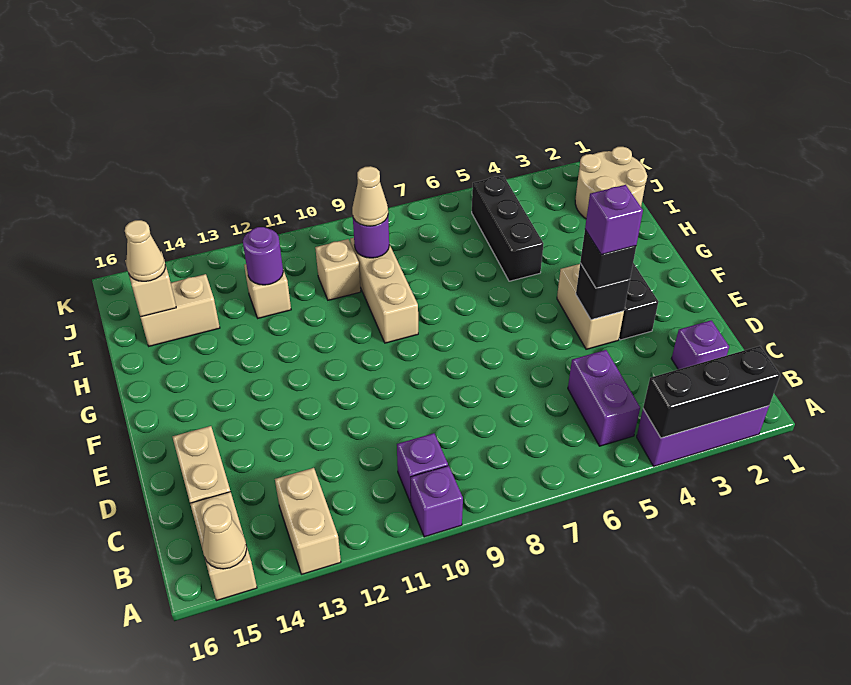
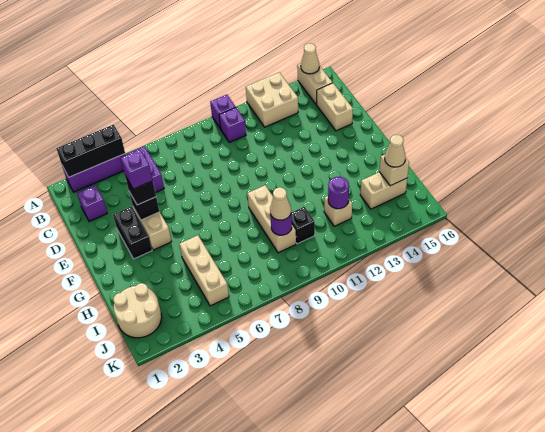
tan brick A13:B13 level 1 -> tan brick A12:B13 level 1
black brick H5:J5 level 1 -> tan brick H5:J5 level 1
tan brick I10 level 1 -> black brick I10 level 1

